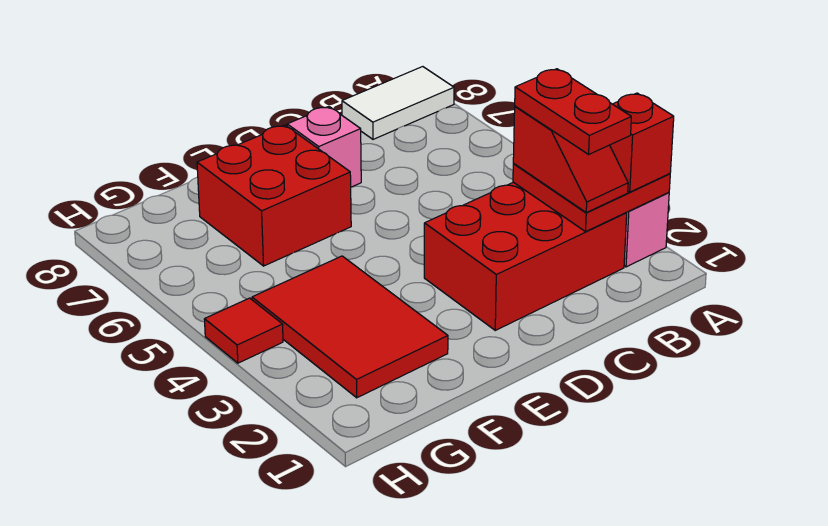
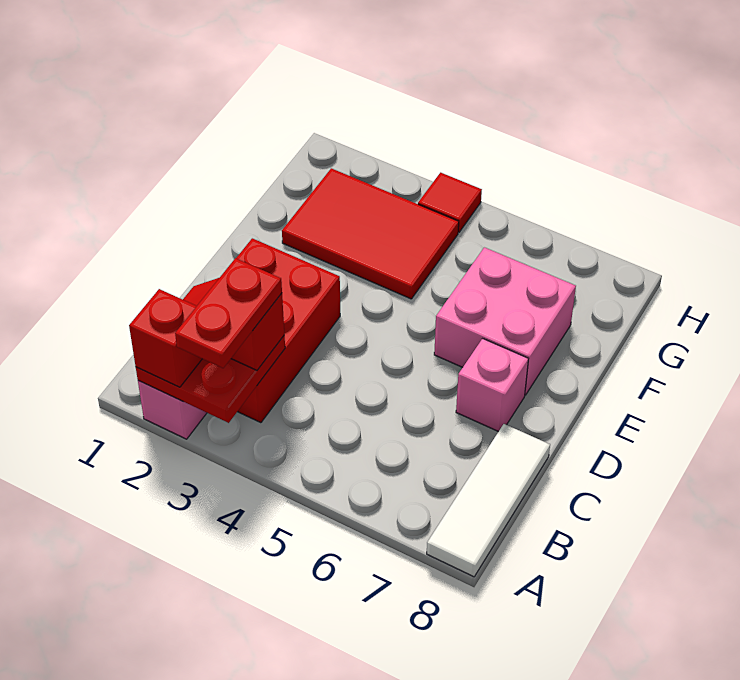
white tile A8:B8 level 1 -> white tile A8:C8 level 1
red plate B2:B3 level 4 -> red plate A3:B3 level 4
red brick E6:F7 level 1 -> pink brick E6:F7 level 1

